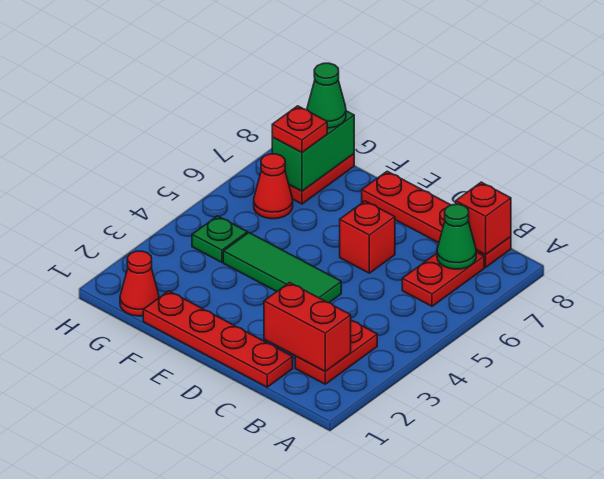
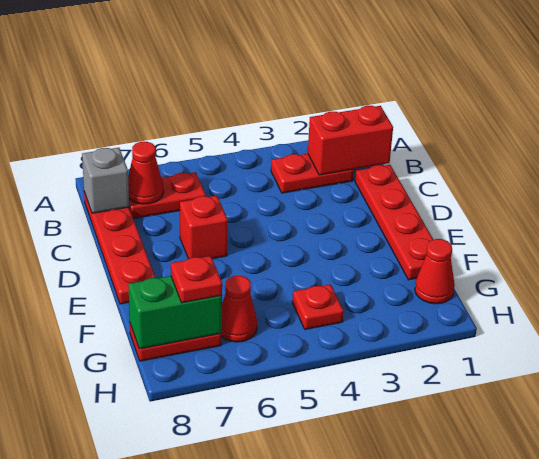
red brick B2:C2 level 2 -> red brick B1:B2 level 2
green cone B7 level 2 -> red cone B7 level 2
red brick B8 level 2 -> grey brick B8 level 2
green tile D4:F4 level 1 -> none
green plate G4 level 1 -> red plate G4 level 1
green cone G8 level 3 -> none

